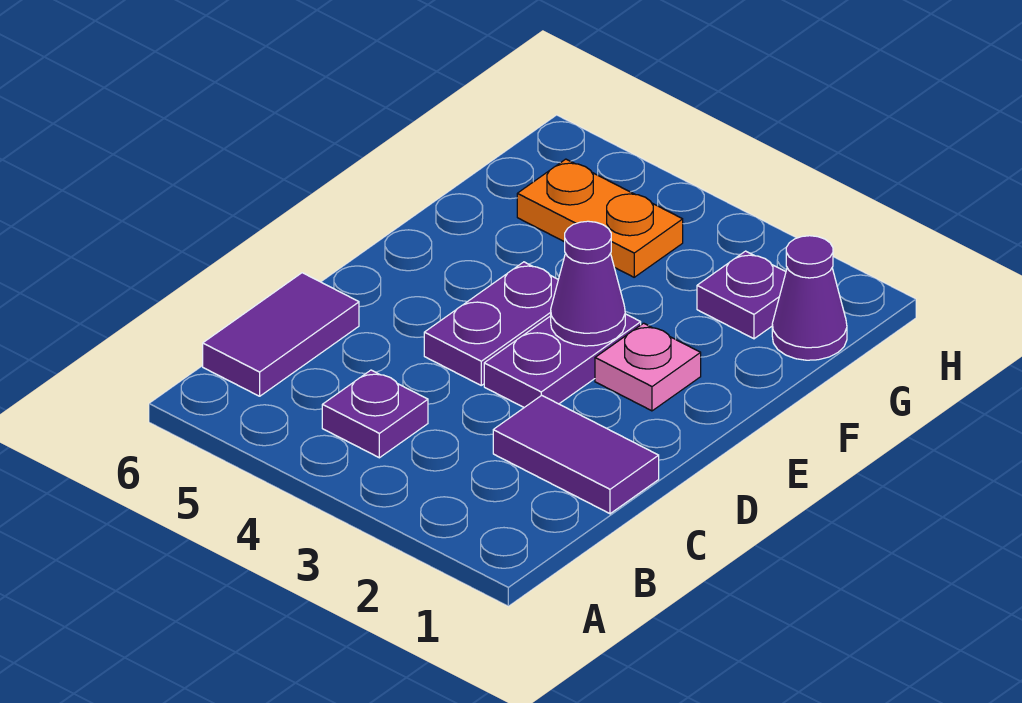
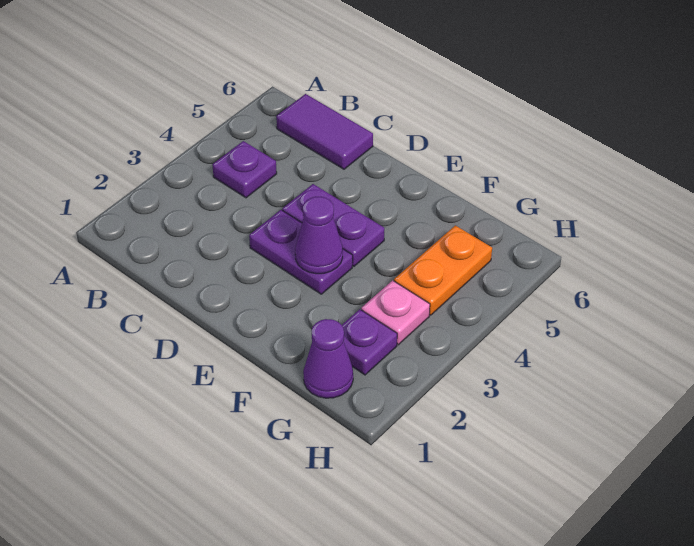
purple tile C1:C2 level 1 -> none
pink plate E2 level 1 -> pink plate G3 level 1

